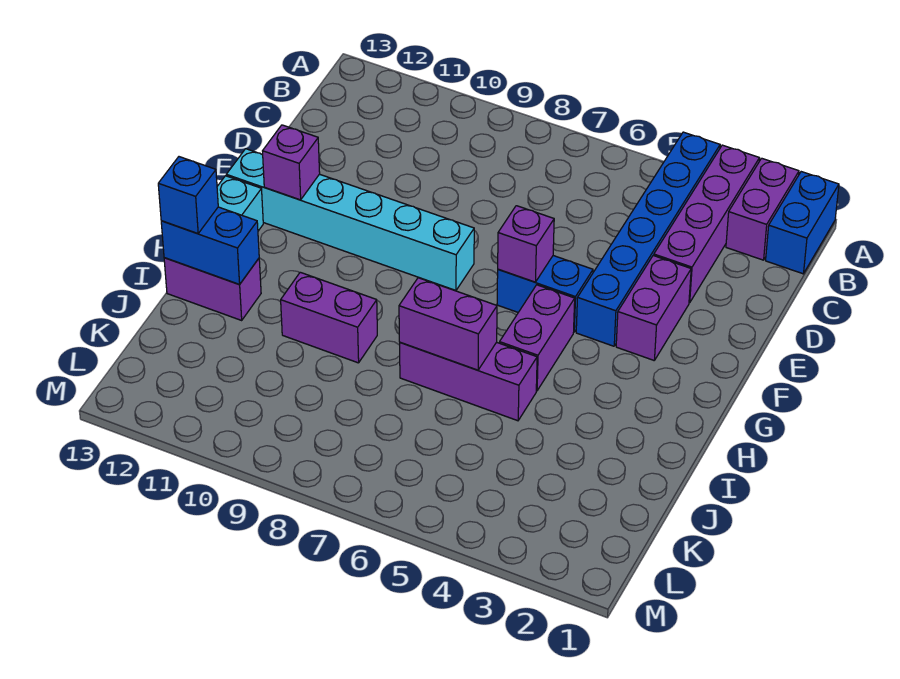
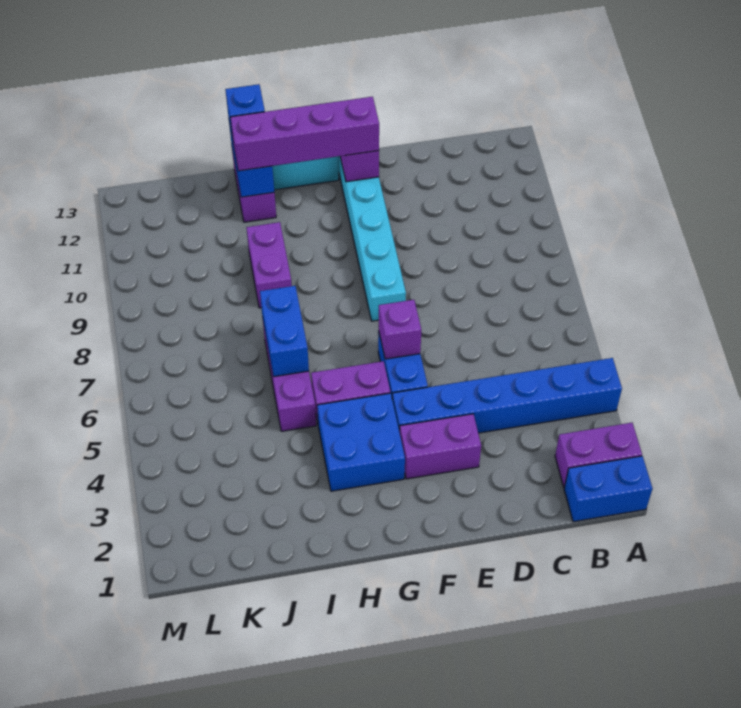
purple brick A3:D3 level 1 -> purple brick F12:I12 level 3
none -> blue brick G3:H4 level 1
purple brick I6:I7 level 2 -> blue brick I6:I7 level 2

